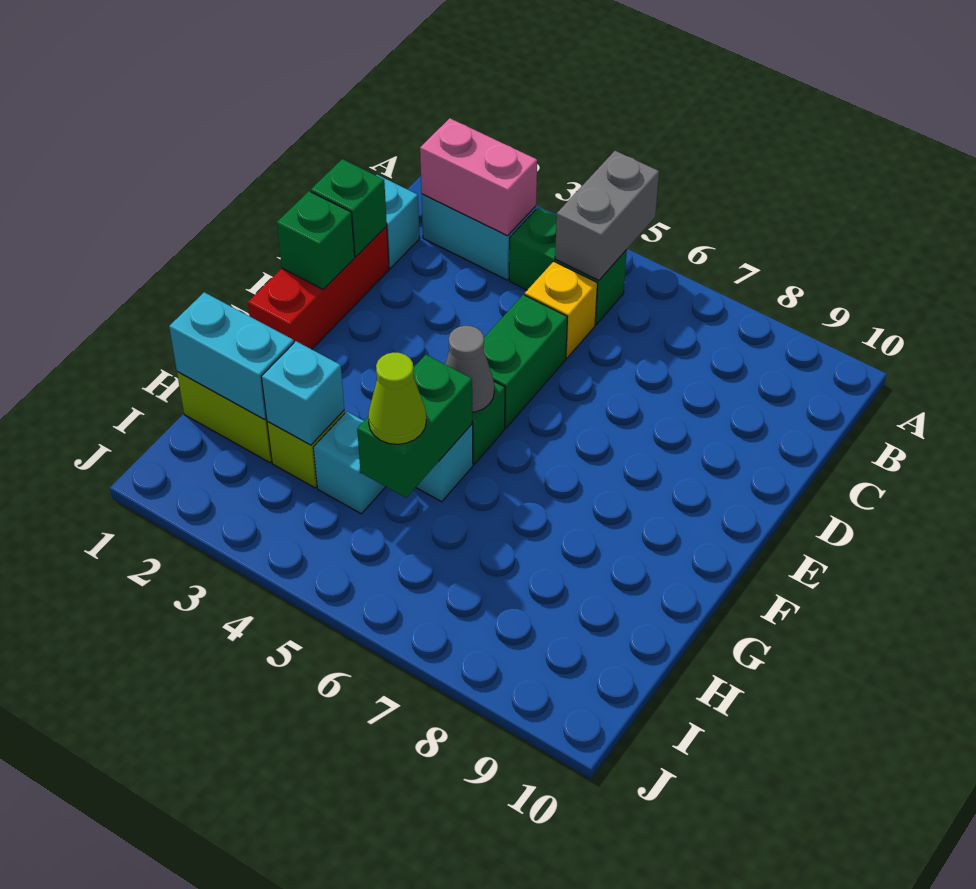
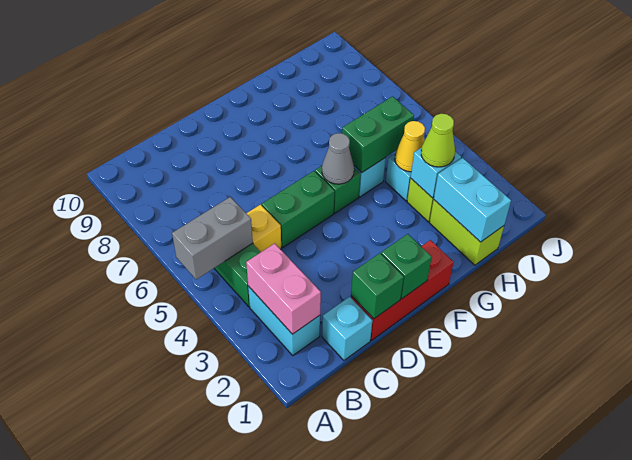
none -> yellow cone H4 level 2
lime cone H5 level 3 -> lime cone H3 level 3

